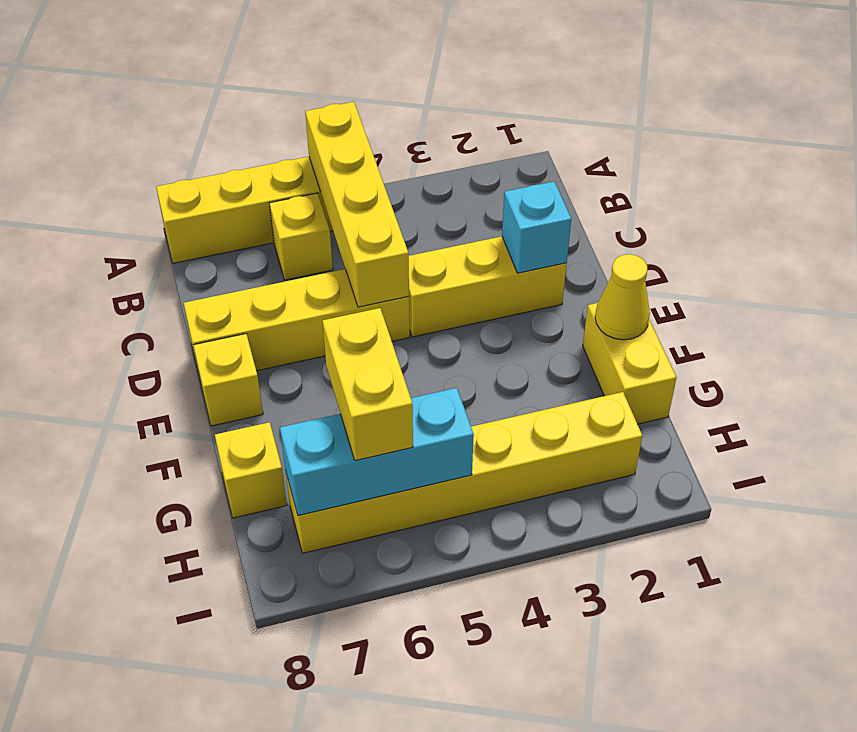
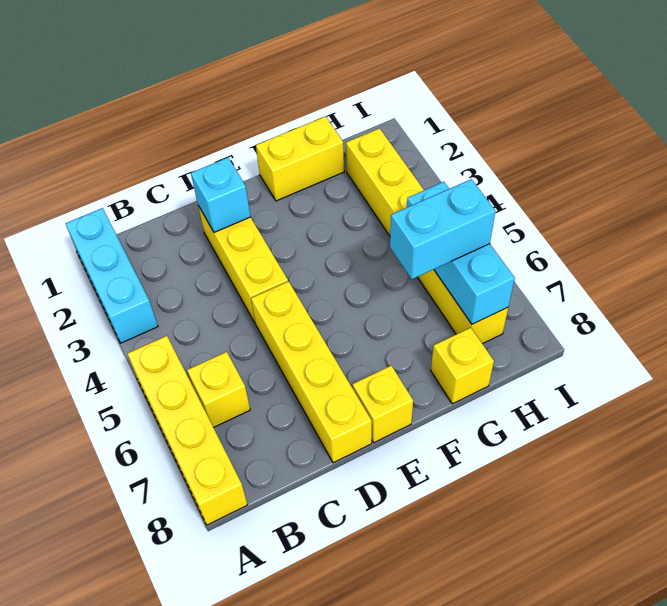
none -> cyan brick A1:A3 level 1
yellow brick A5:D5 level 2 -> none
yellow cone F1 level 2 -> none
yellow brick G6:H6 level 3 -> cyan brick G6:H6 level 3

